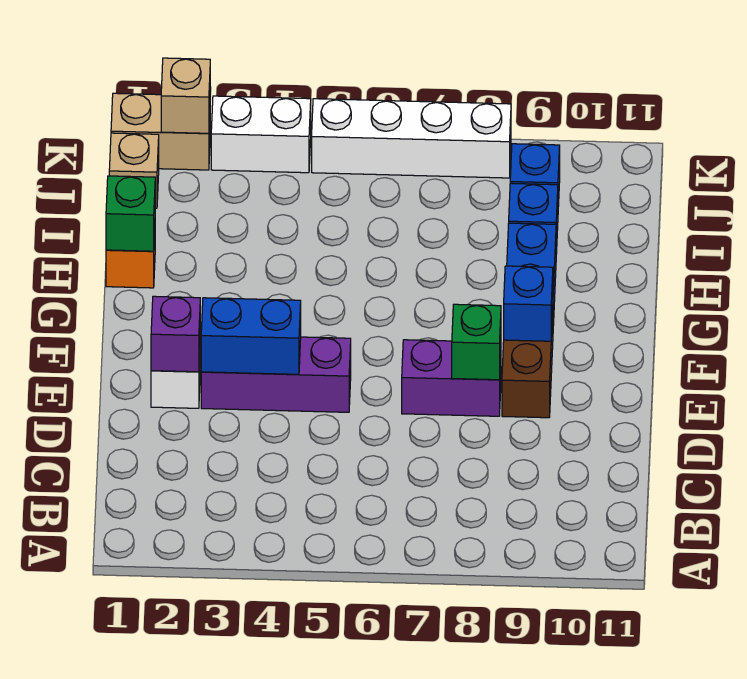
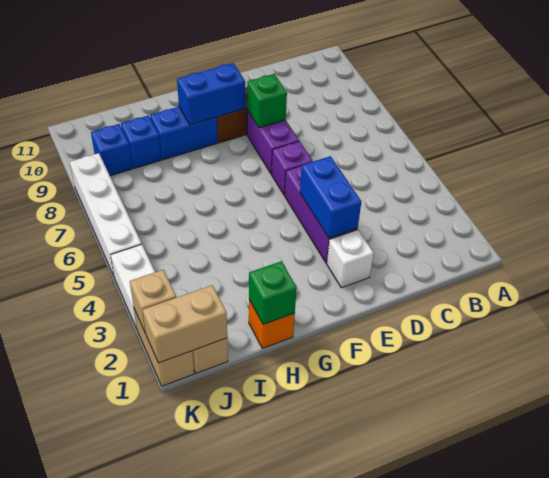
purple brick E2 level 2 -> purple brick E6 level 1
blue brick F9 level 2 -> blue brick F9:G9 level 2
none -> tan brick J1:K1 level 2

